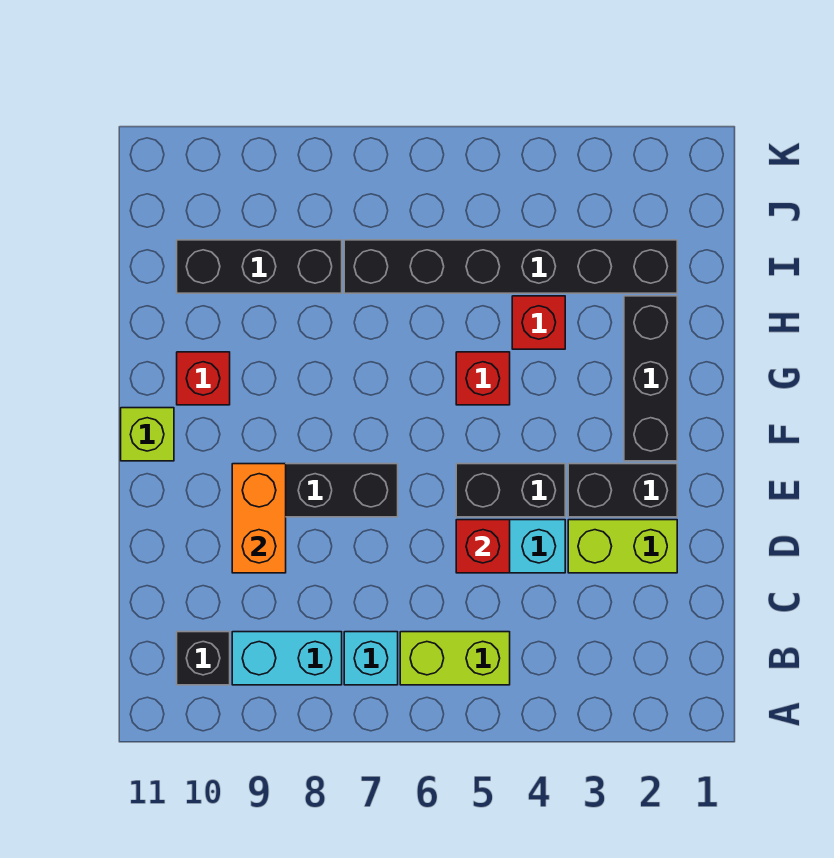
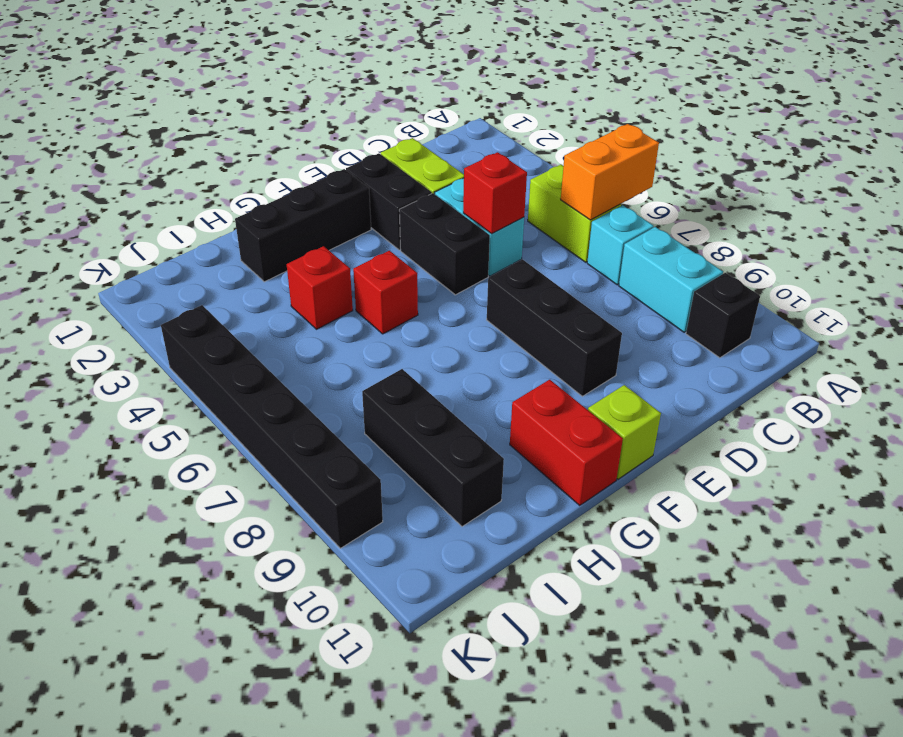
orange brick D9:E9 level 2 -> orange brick A6:B6 level 2
red brick G10 level 1 -> red brick G10:G11 level 1
black brick I2:I7 level 1 -> black brick K4:K9 level 1

